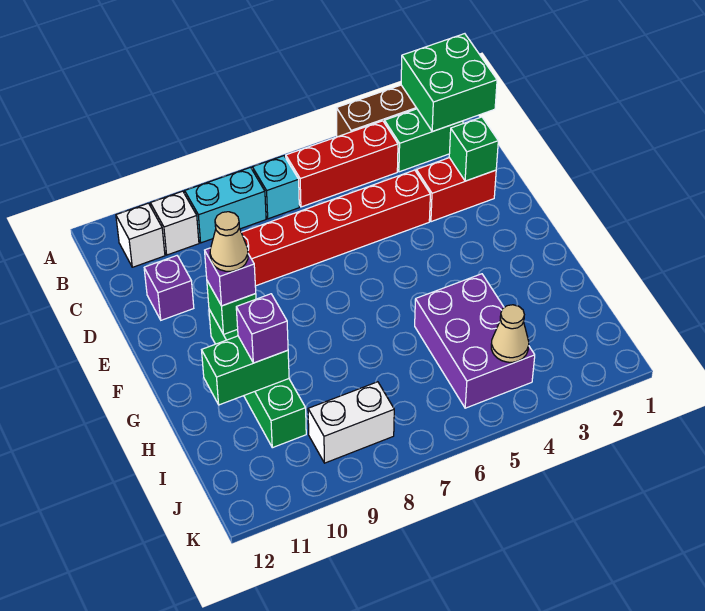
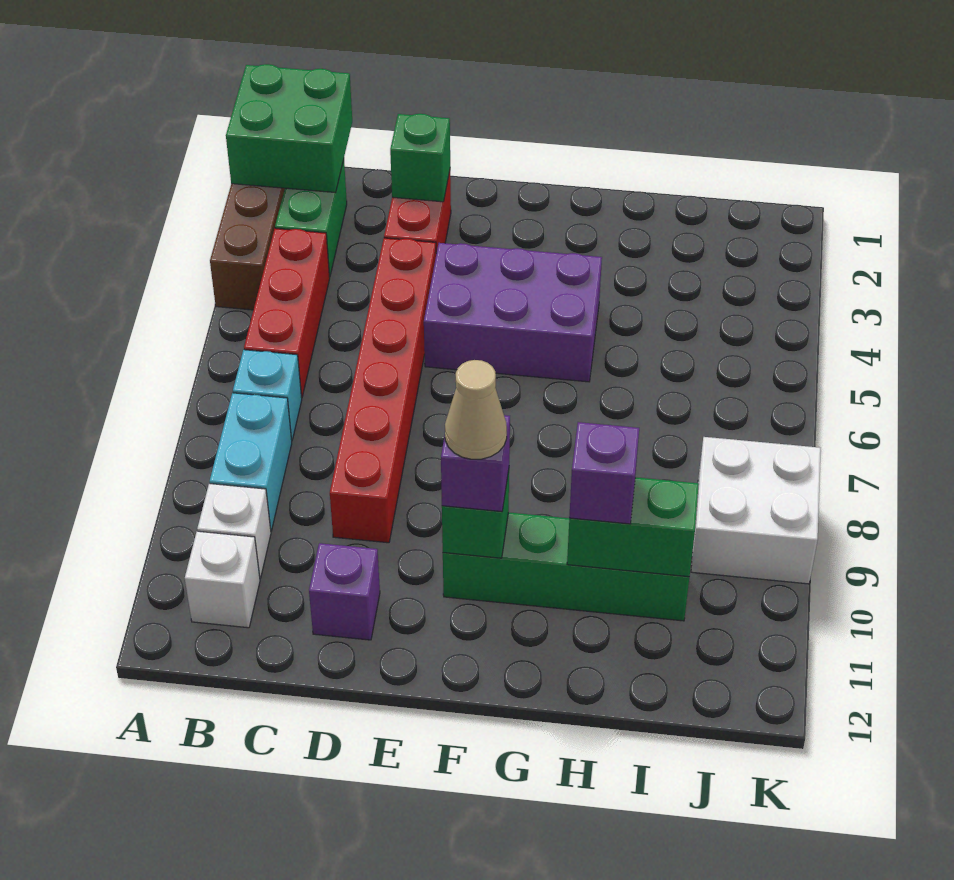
purple brick H4:J5 level 1 -> purple brick E4:G5 level 1
green brick H10:H11 level 2 -> green brick H10:I10 level 2
tan cone J4 level 2 -> none
white brick J8:J9 level 1 -> white brick J8:K9 level 1

